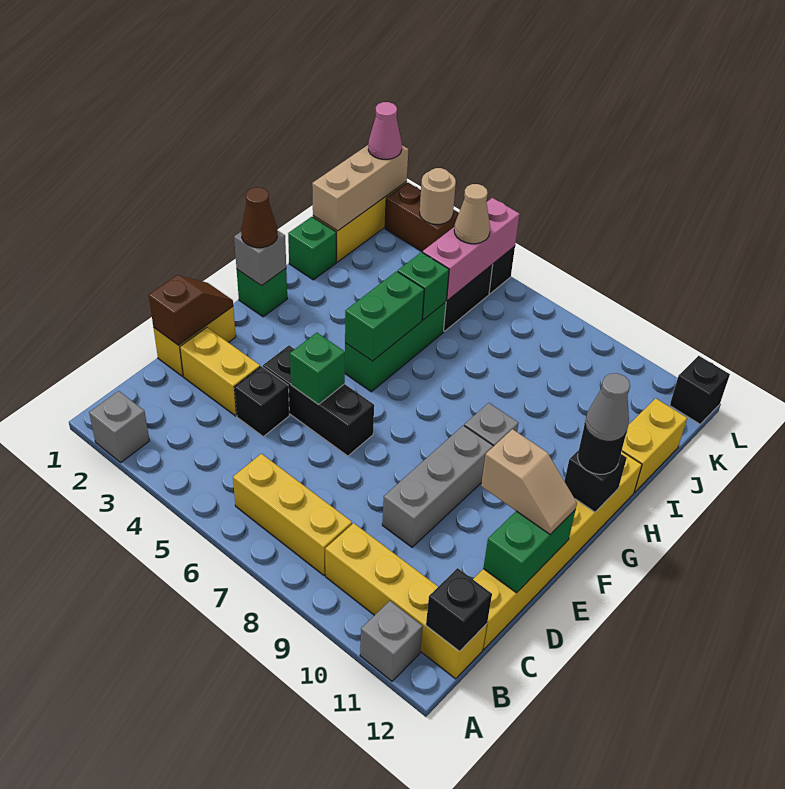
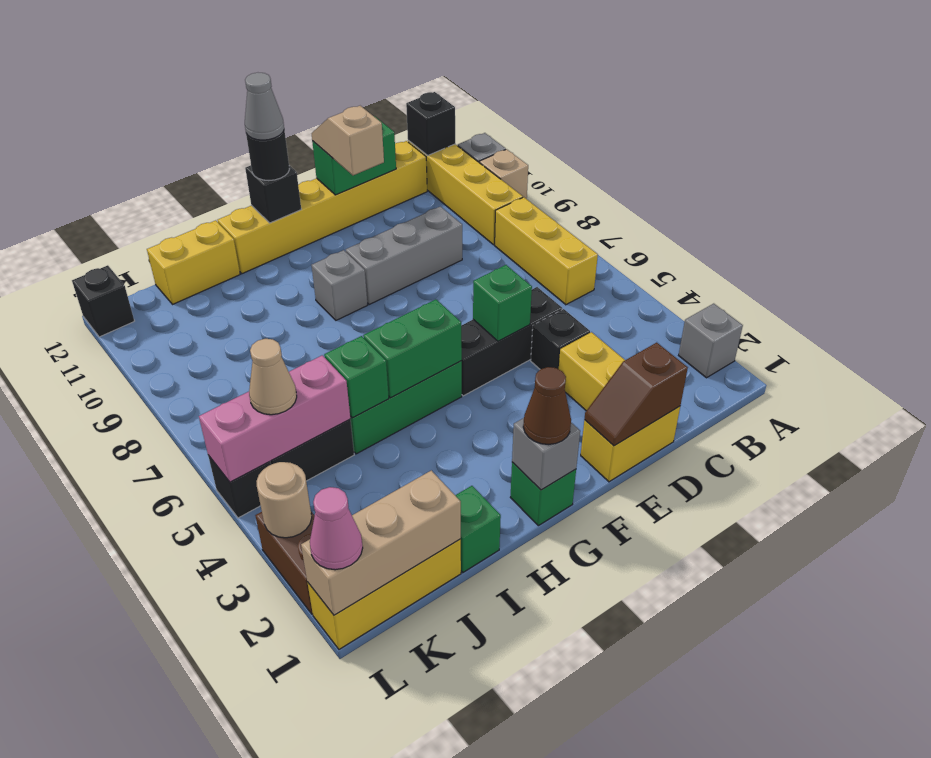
none -> tan brick A10 level 1
black brick E4:E6 level 1 -> black brick D5:F5 level 1

